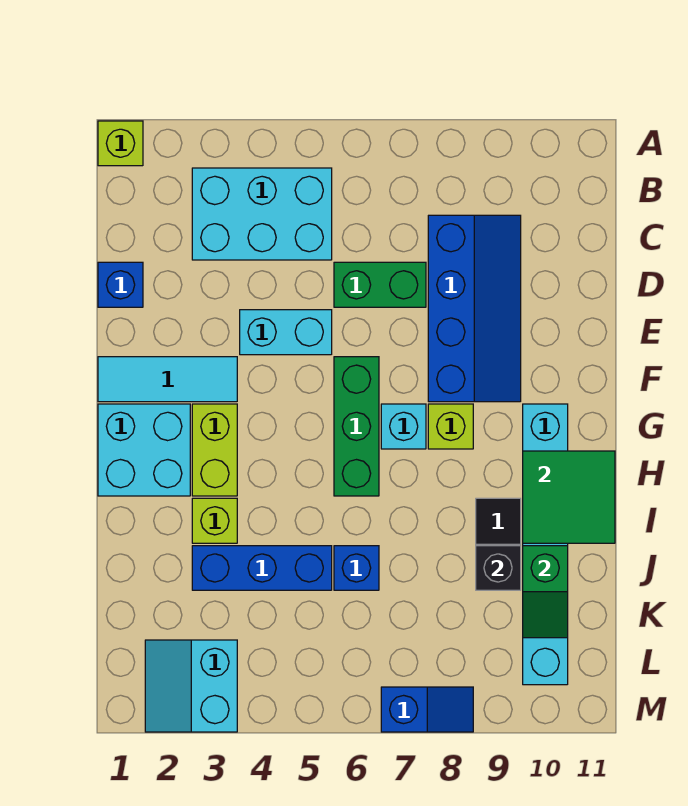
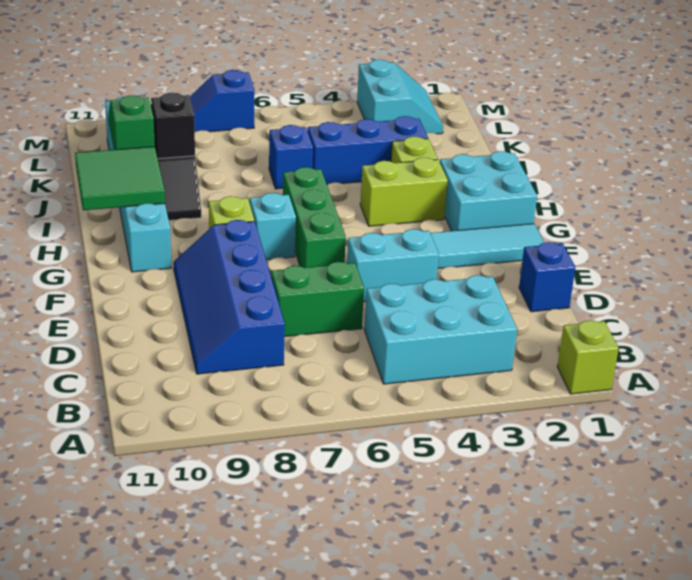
lime brick G3:H3 level 1 -> lime brick H3:H4 level 1

